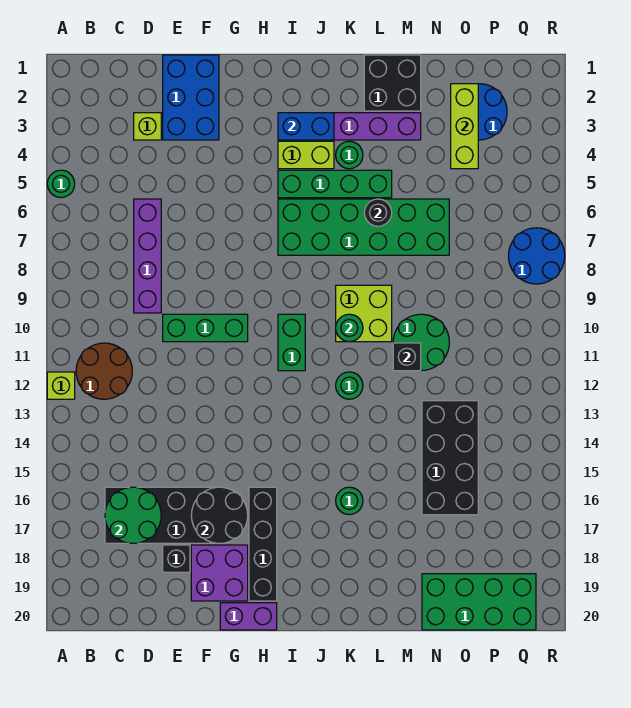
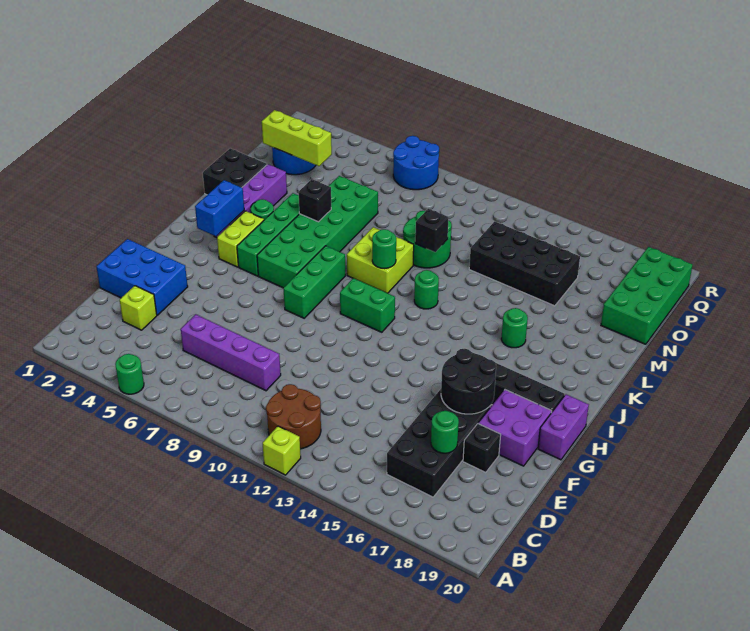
green round brick C16:D17 level 2 -> green round brick D17 level 2
green brick E10:G10 level 1 -> green brick H8:J8 level 1
black round brick L6 level 2 -> black brick L6 level 2

